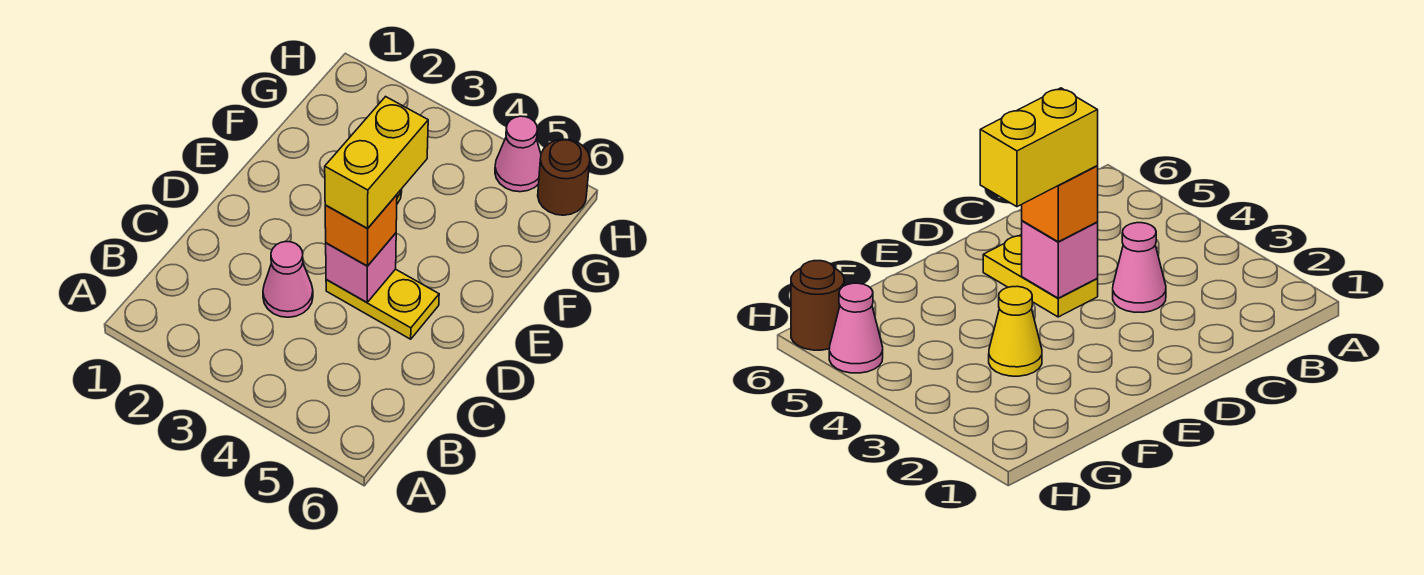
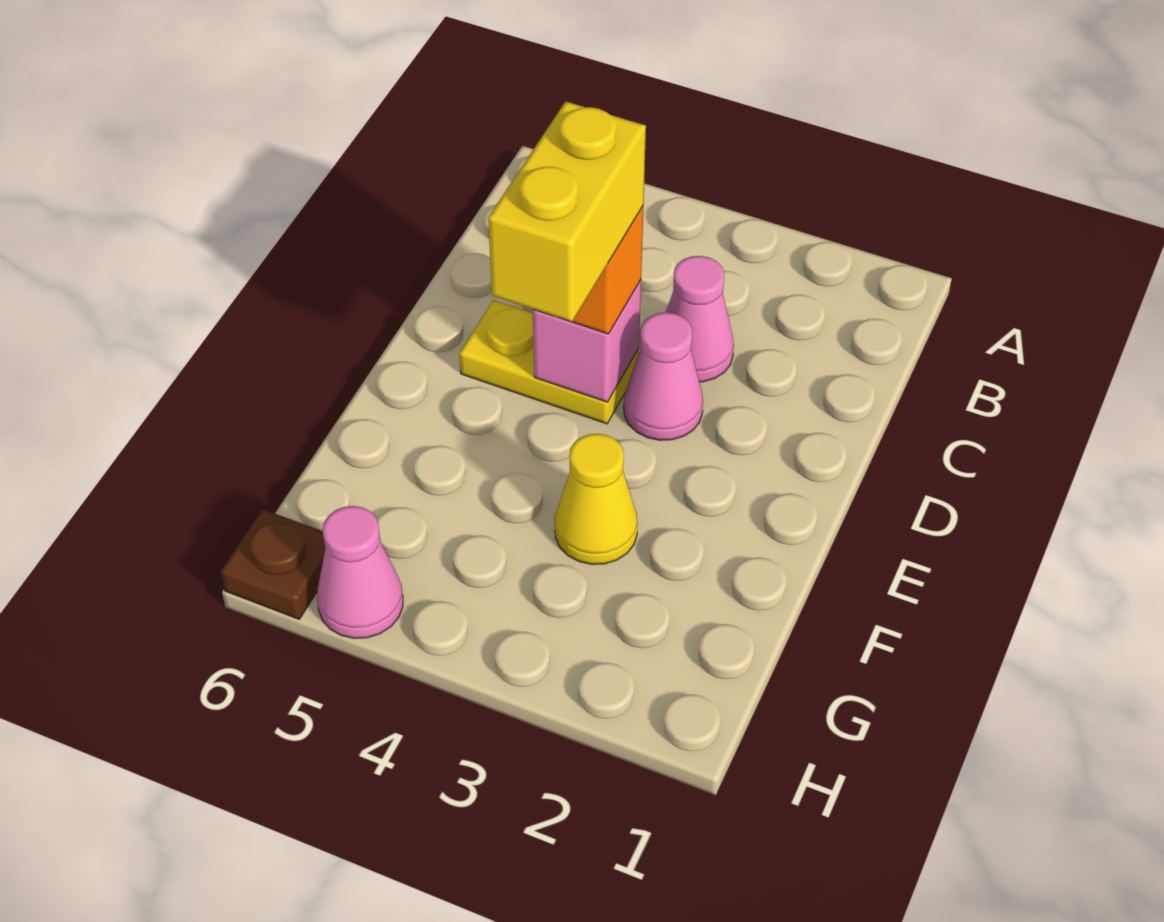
none -> pink cone D3 level 1
brown round brick H6 level 1 -> brown plate H6 level 1

